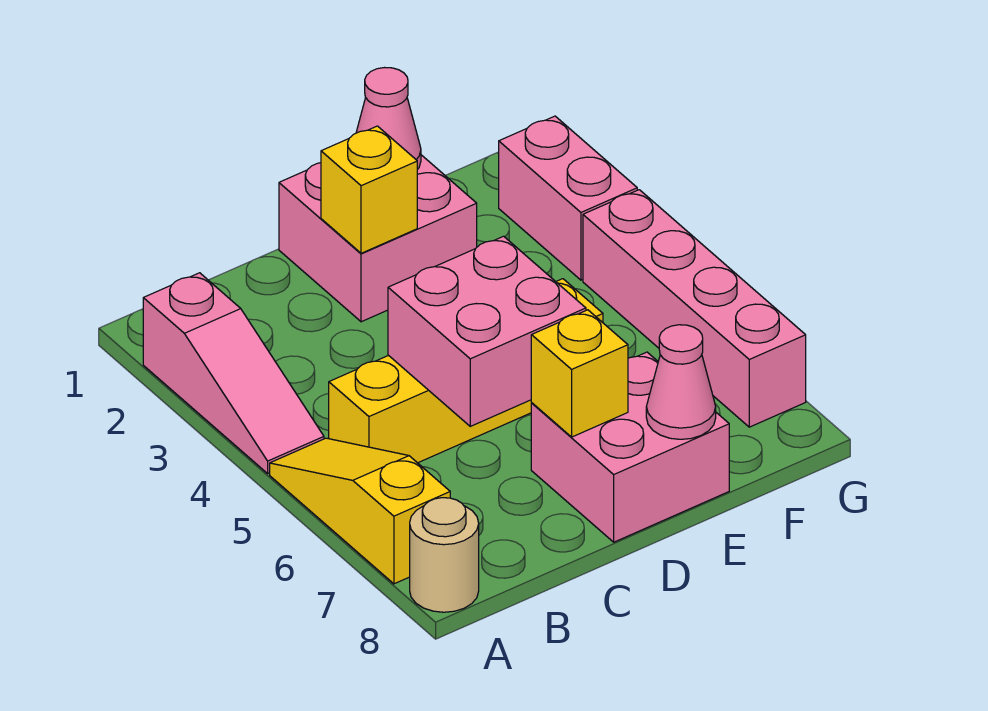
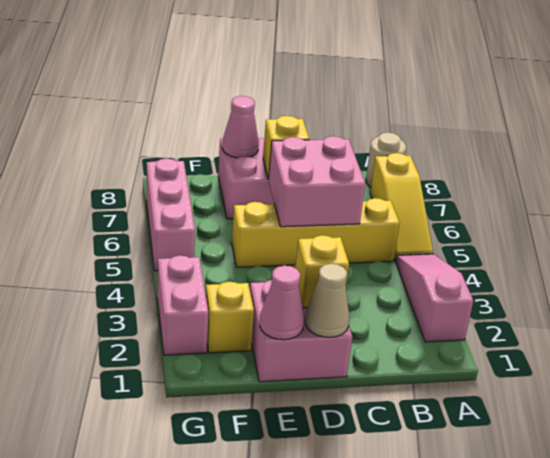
none -> tan cone D1 level 2
none -> yellow brick F2 level 1
pink brick G4:G7 level 1 -> pink brick G5:G7 level 1

